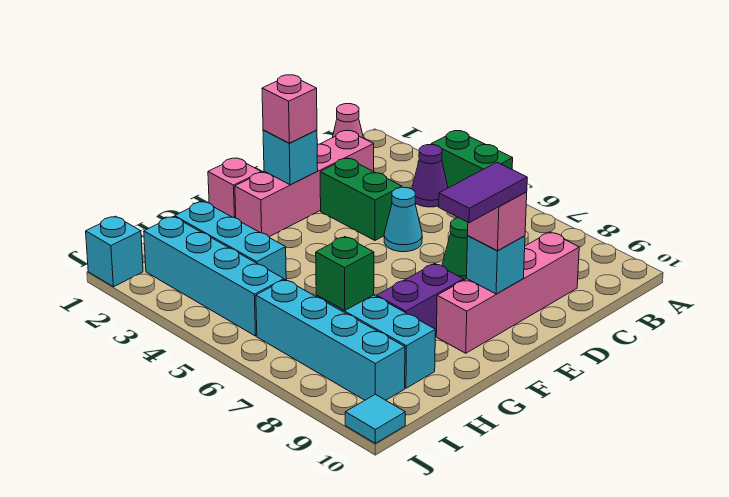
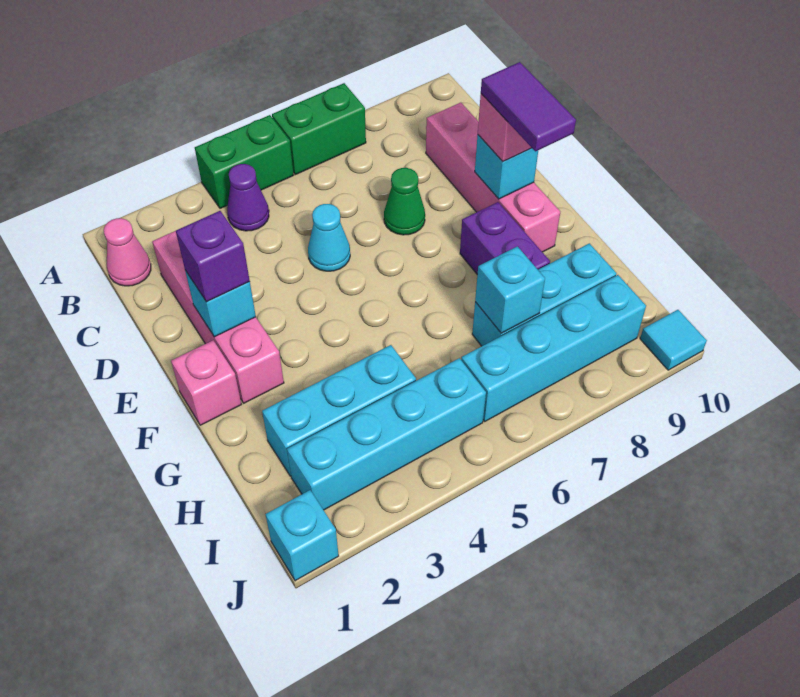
green brick D3:D4 level 1 -> green brick A6:A7 level 1
pink brick E2 level 3 -> purple brick E2 level 3
green brick H7 level 2 -> cyan brick H7 level 2

